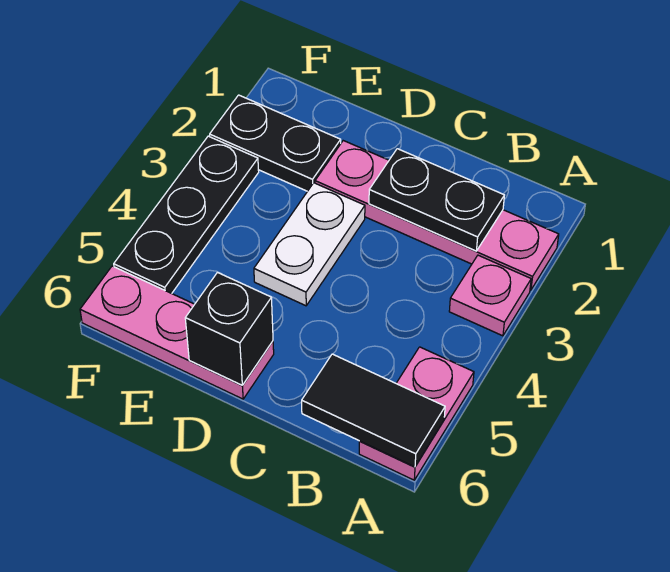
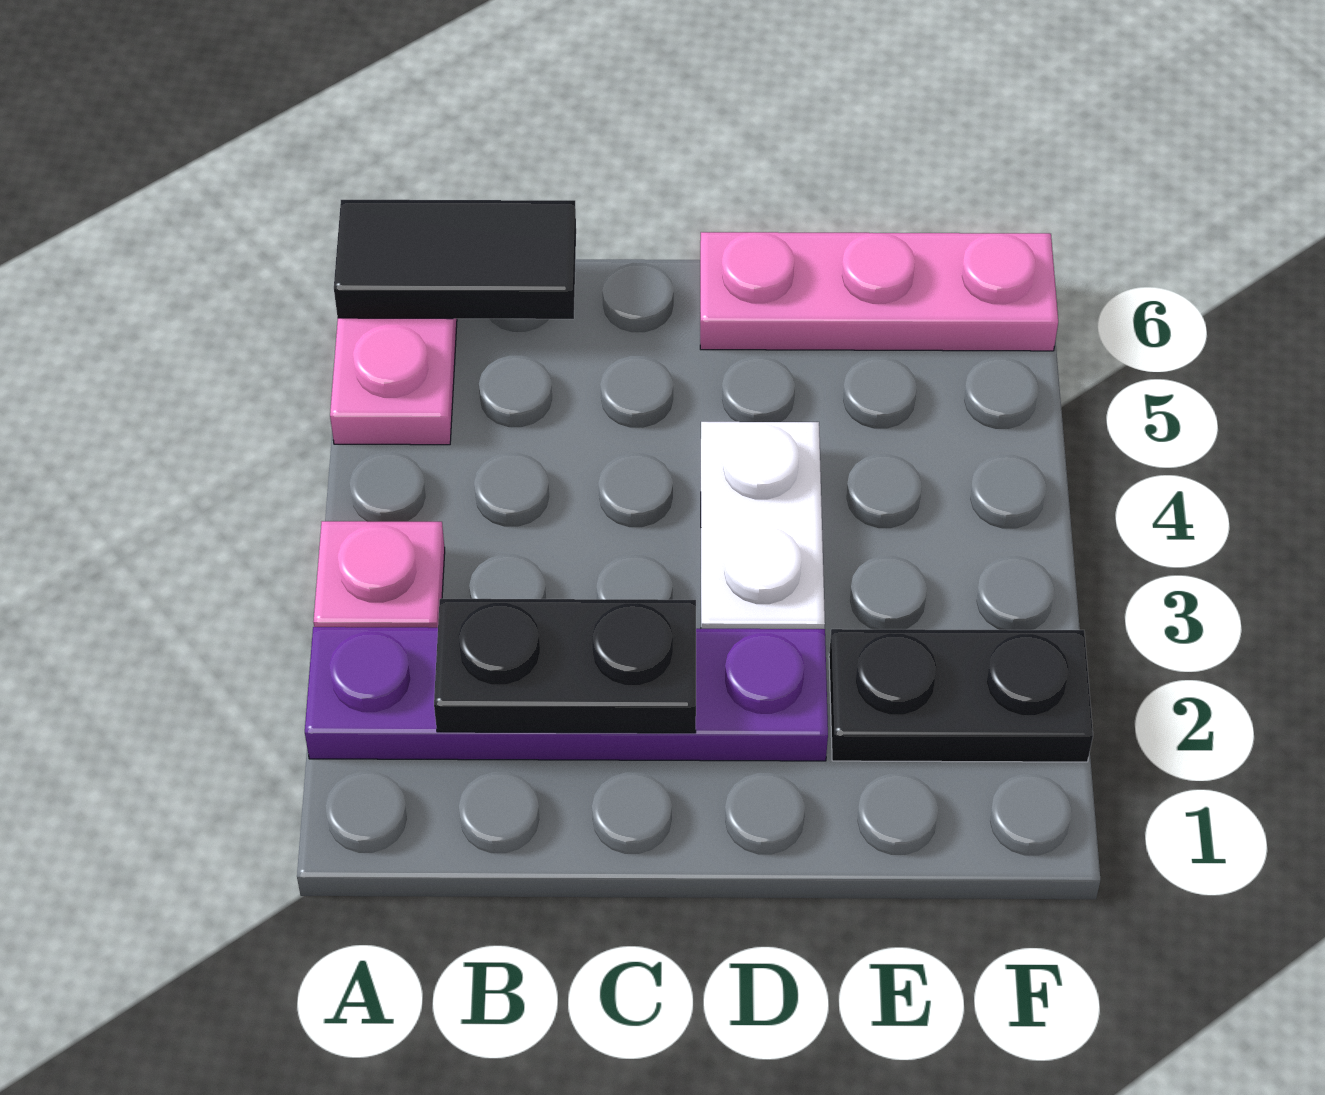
pink plate A2:D2 level 1 -> purple plate A2:D2 level 1
black brick D6 level 2 -> none
black plate F3:F5 level 1 -> none

